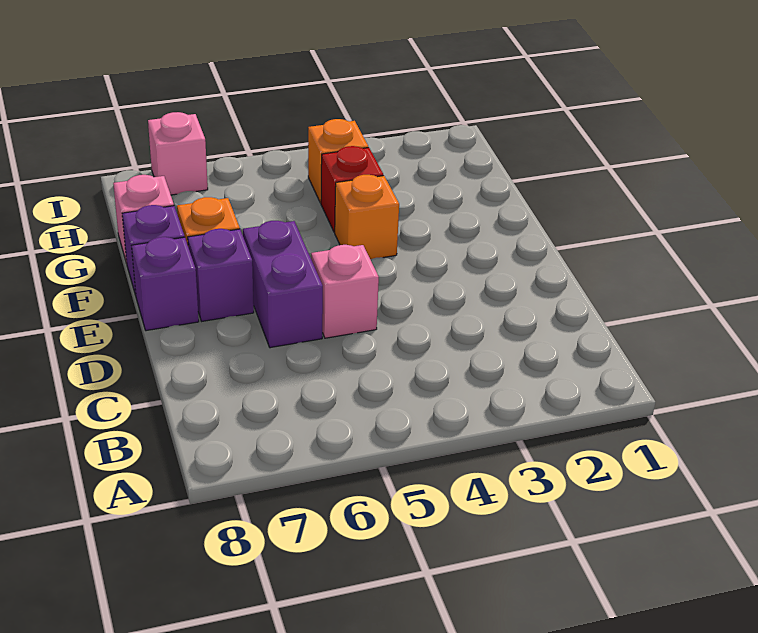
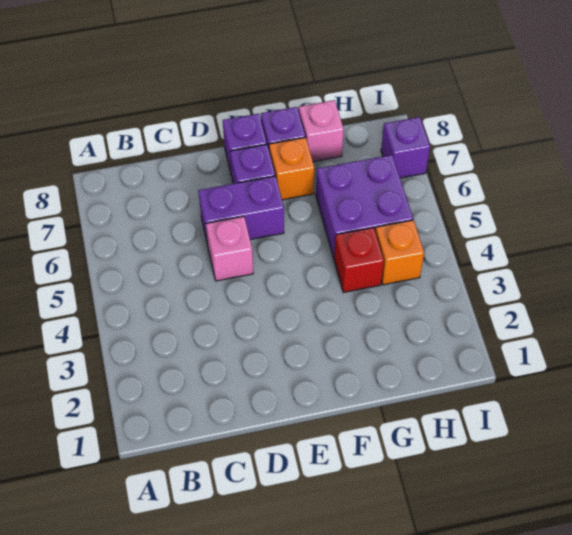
orange brick F4 level 1 -> none
none -> purple brick G5:H6 level 1
pink brick I7 level 1 -> purple brick I7 level 1

